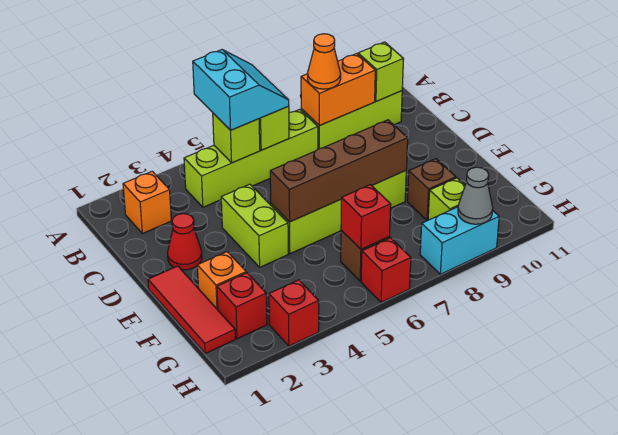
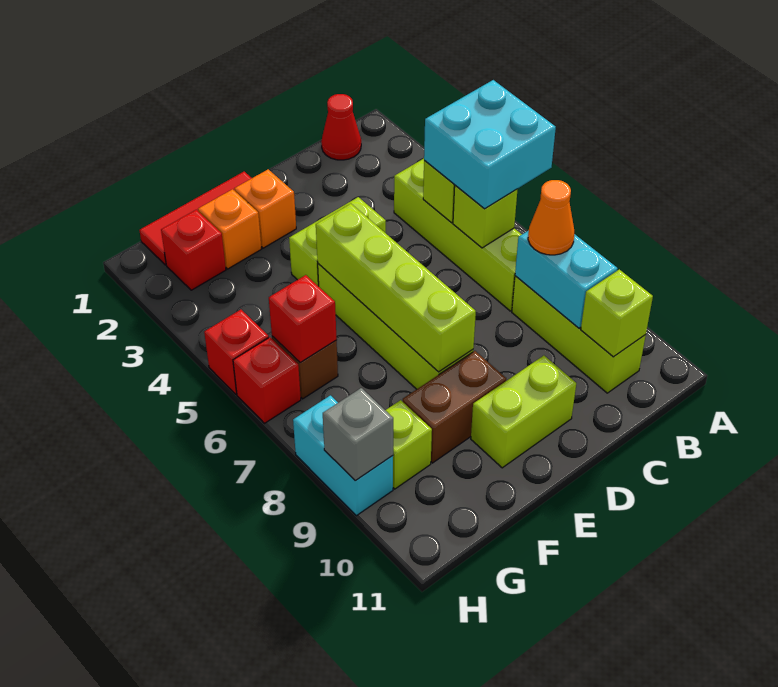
cyan slope A5:B6 level 3 top 5 -> cyan brick A5:B6 level 3
orange brick B2 level 1 -> orange brick E2 level 1
orange brick B8:B9 level 2 -> cyan brick B8:B9 level 2
red cone D2 level 1 -> red cone B1 level 1
none -> lime brick D10:E10 level 1
brown brick E5:E8 level 2 -> lime brick E5:E8 level 2
brown brick F9 level 1 -> brown brick E9:F9 level 1
red brick H3 level 1 -> red brick H5 level 1
grey cone H9 level 2 -> grey brick H9 level 2

